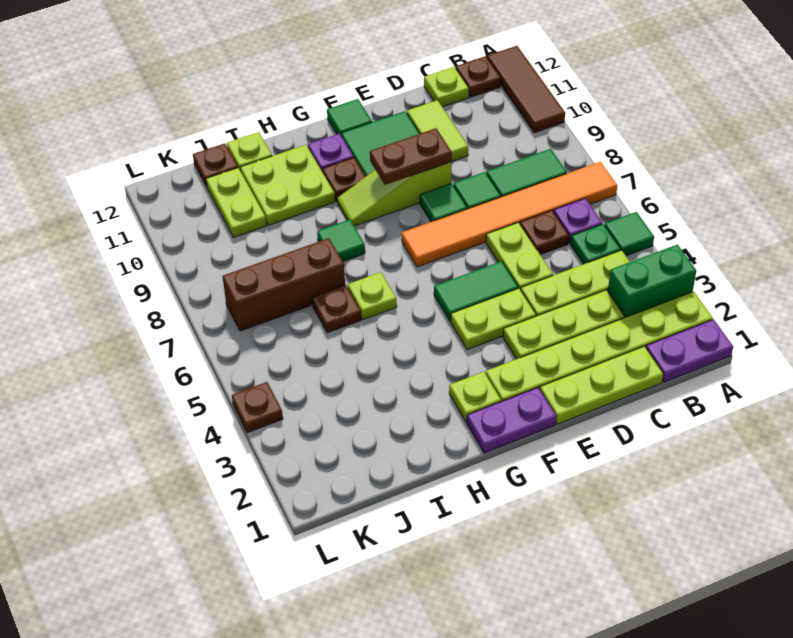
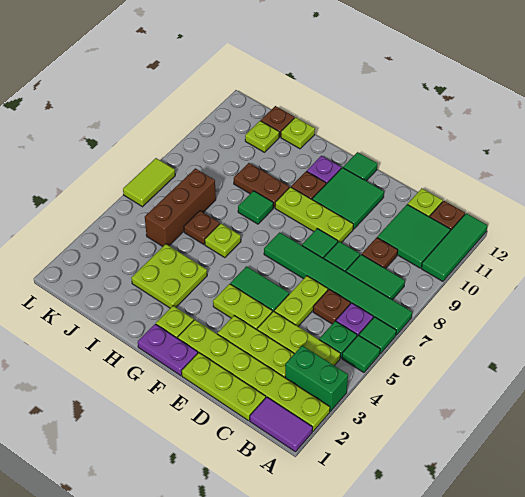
purple plate A1:B1 level 1 -> purple tile A1:B1 level 1
none -> green tile A6 level 1
orange tile A7:F7 level 1 -> green tile A7:F7 level 1
brown tile A10:A12 level 1 -> green tile A10:A12 level 1
none -> green tile B10:C11 level 1
lime tile D10:D11 level 1 -> lime tile L6:L7 level 1
lime slope E9:G9 level 1 top E -> lime plate E9:G9 level 1
brown plate E9:F9 level 2 -> brown plate H9:I9 level 1
lime plate H10:I11 level 1 -> lime plate H3:I4 level 1
brown brick I7:K7 level 1 -> brown brick J5:J7 level 1
lime plate J10:J11 level 1 -> lime plate J11 level 1
brown plate L4 level 1 -> brown plate C9 level 1

